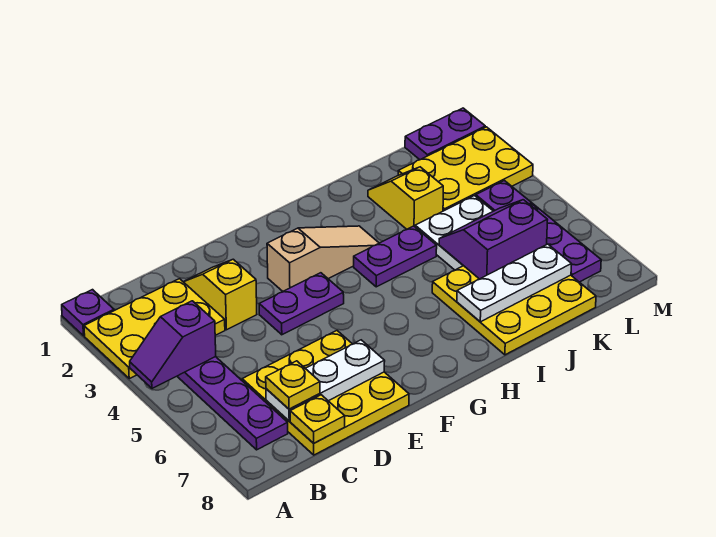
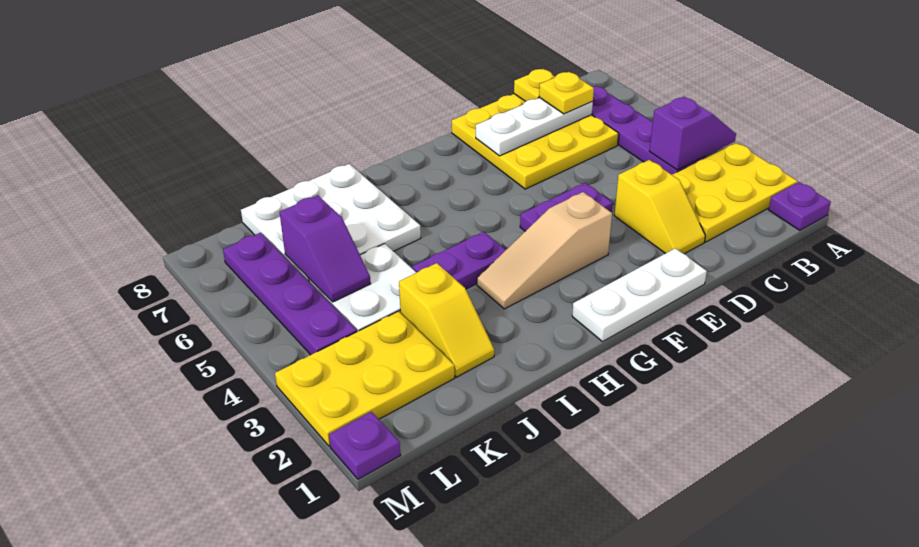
yellow plate I6:K8 level 1 -> white plate I6:K8 level 1
white plate I7:K7 level 2 -> white plate E1:G1 level 1
purple slope J5:K6 level 2 top 6 -> purple slope K5:K6 level 2 top 6
purple plate L1:M1 level 1 -> purple plate M1 level 1

